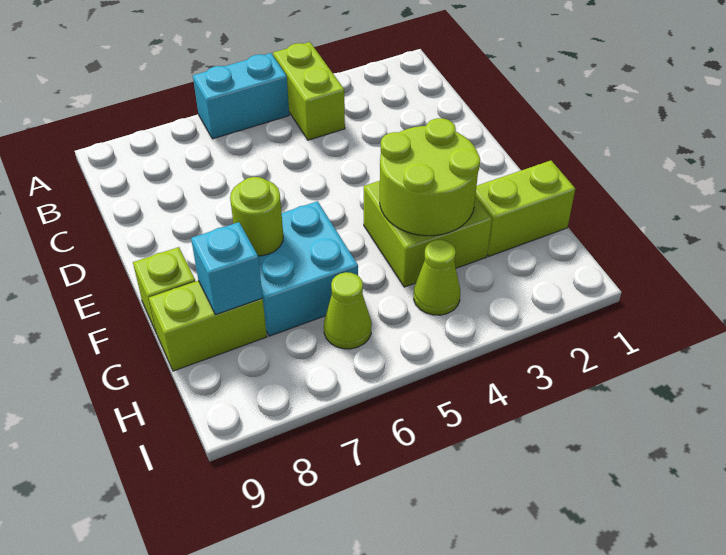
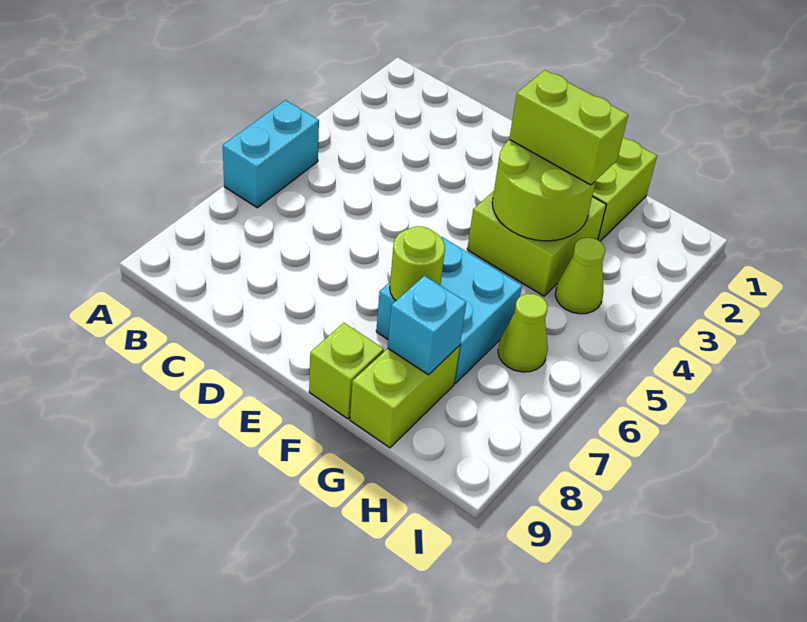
lime brick A4:B4 level 1 -> lime brick F3:G3 level 3

